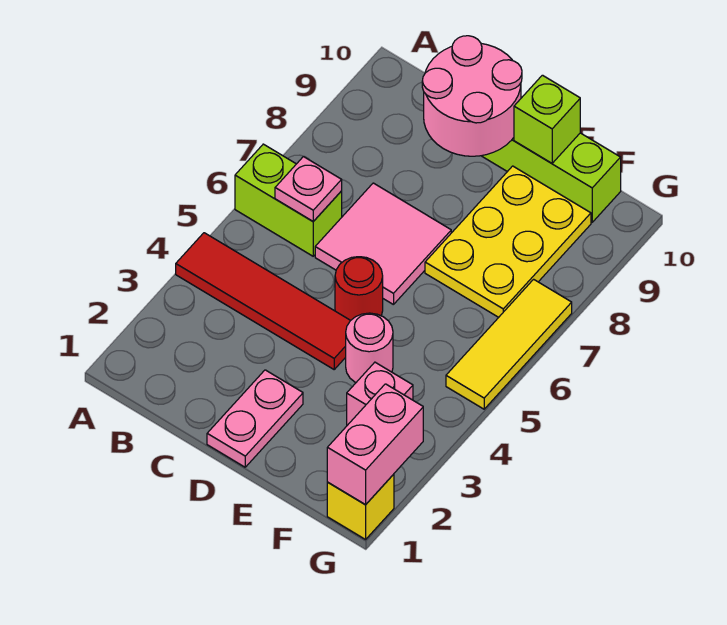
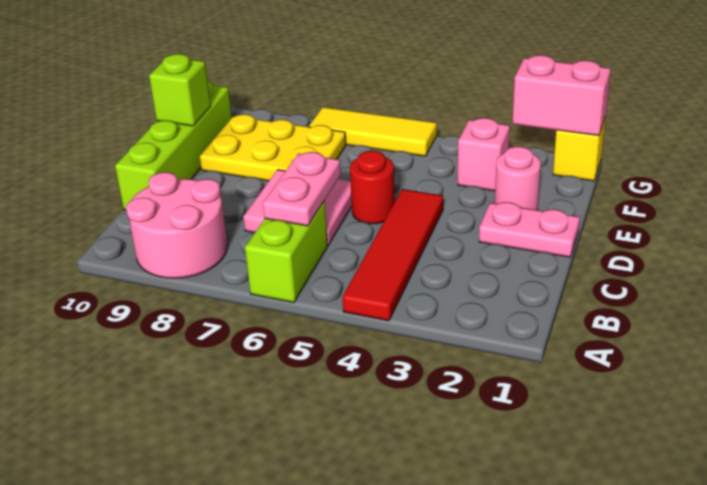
pink plate B6 level 2 -> pink plate B6:C6 level 2
pink round brick C9:D10 level 2 -> pink round brick A8:B9 level 1
pink round brick E4 level 1 -> pink round brick E2 level 1

